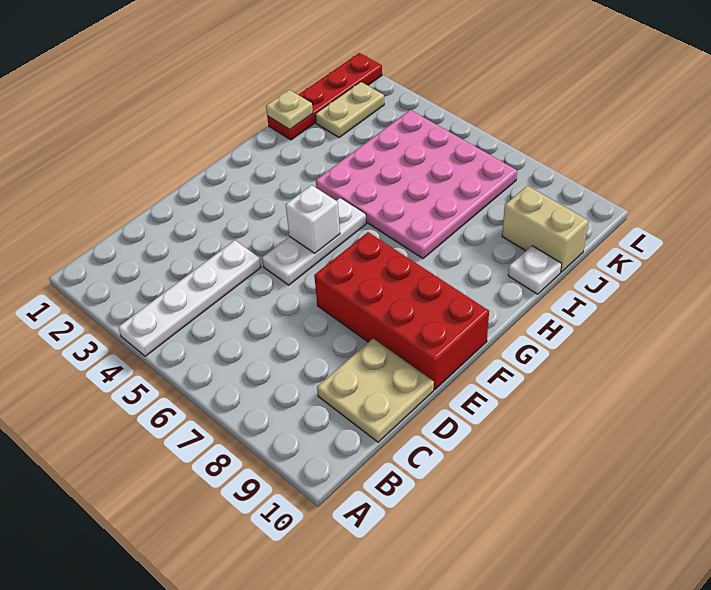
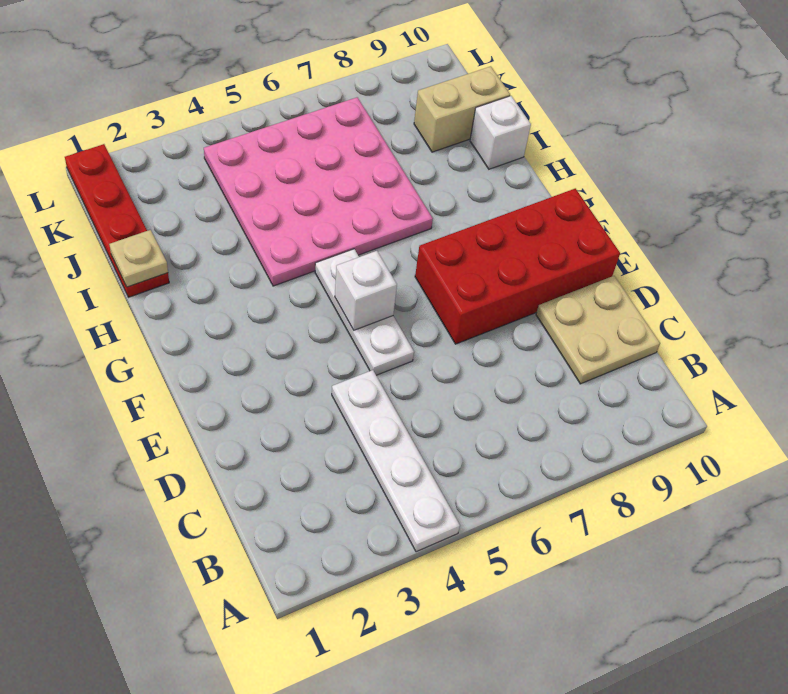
white plate I10 level 1 -> white brick I10 level 1
tan plate J2:K2 level 1 -> none

